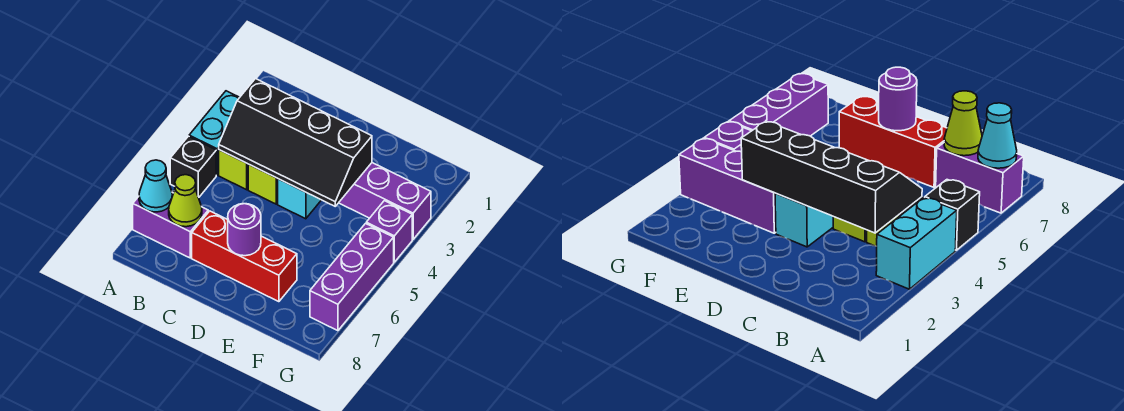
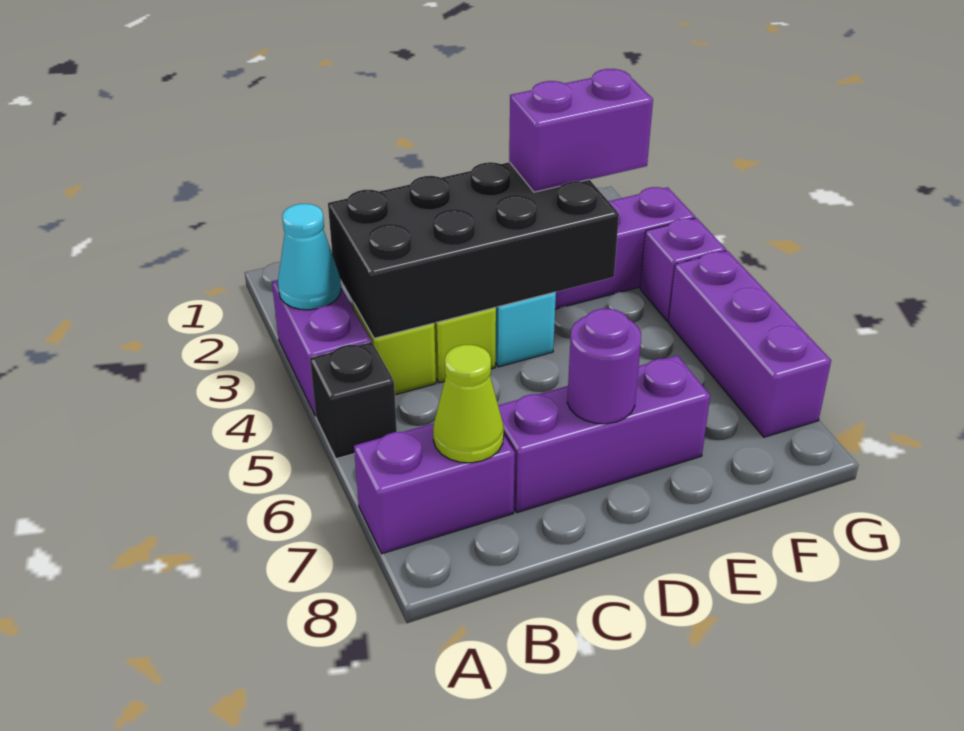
cyan brick A3:A4 level 1 -> purple brick A3:A4 level 1
cyan cone A7 level 2 -> cyan cone A3 level 2
black slope B3:E4 level 2 top 3 -> black brick B3:E4 level 2
red brick C7:E7 level 1 -> purple brick C7:E7 level 1
none -> purple brick E3:F3 level 3

